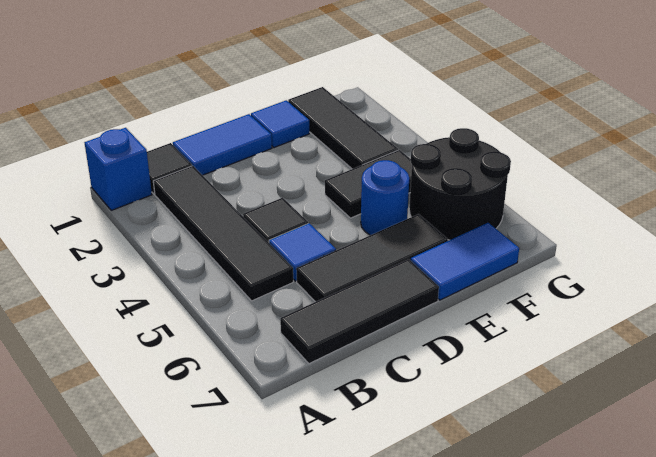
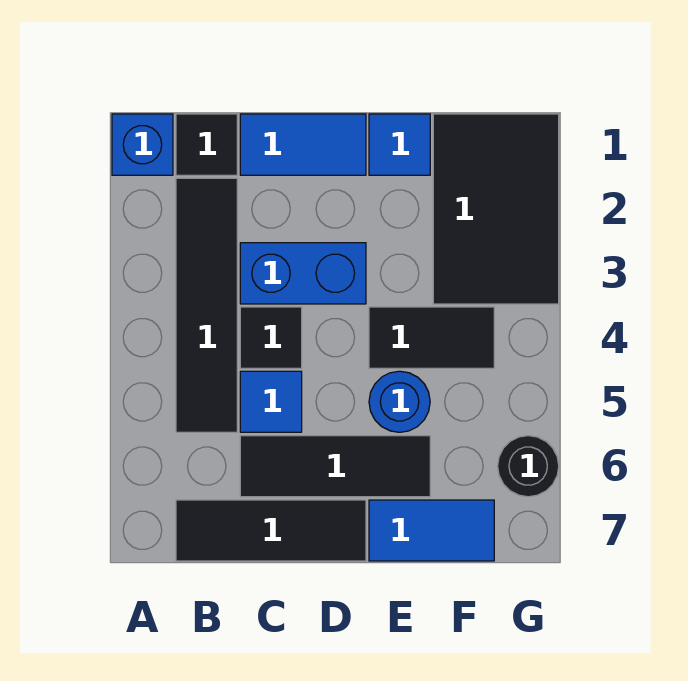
none -> blue brick C3:D3 level 1
black tile F1:F3 level 1 -> black tile F1:G3 level 1
black round brick F5:G6 level 1 -> black round brick G6 level 1

